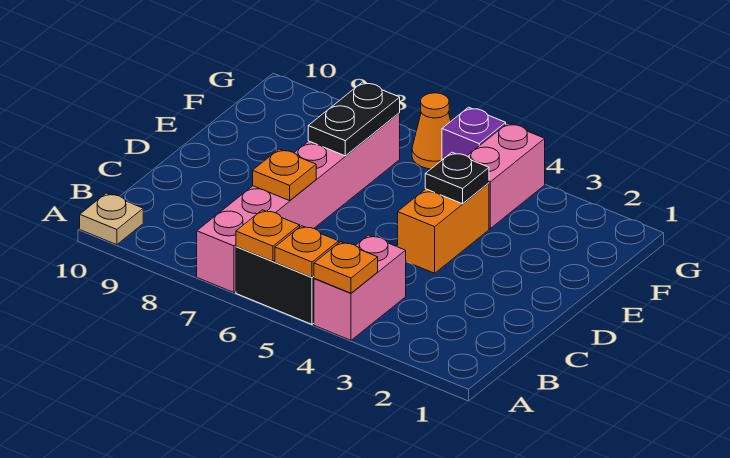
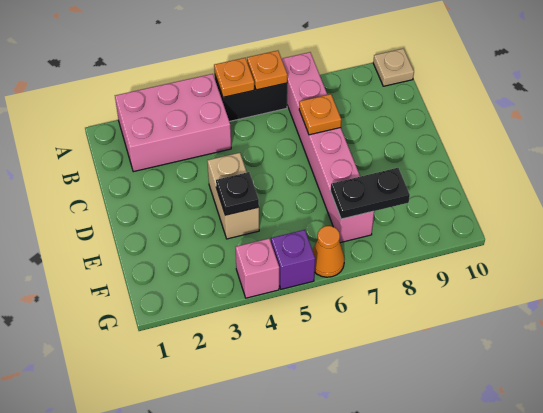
pink brick A4:B4 level 1 -> pink brick A2:B4 level 1
orange plate A4 level 2 -> none
orange brick D4:E4 level 1 -> tan brick D4:E4 level 1
black plate E7:F7 level 2 -> black plate F7:F8 level 2
pink brick F4:G4 level 1 -> pink brick G4 level 1

